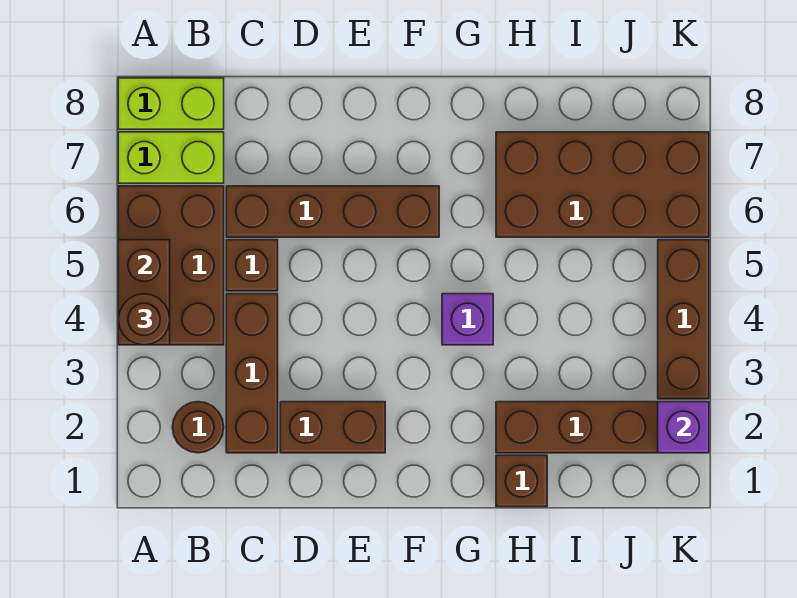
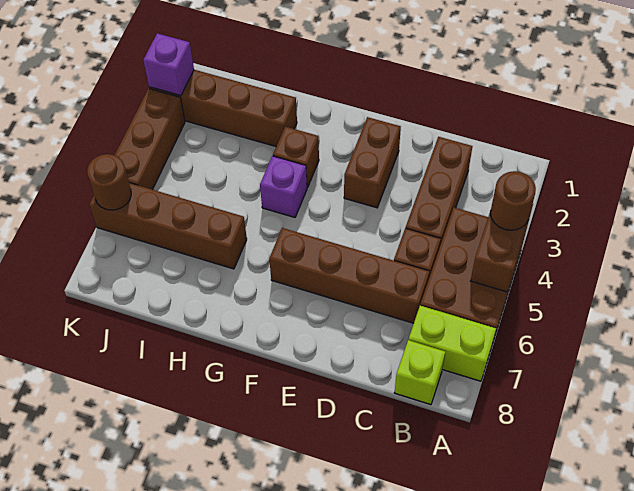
lime brick A8:B8 level 1 -> lime brick B8 level 1
brown round brick B2 level 1 -> brown round brick K6 level 2
brown brick D2:E2 level 1 -> brown brick E2:E3 level 1
brown brick H1 level 1 -> brown brick G3 level 1
brown brick H6:K7 level 1 -> brown brick H6:K6 level 1

